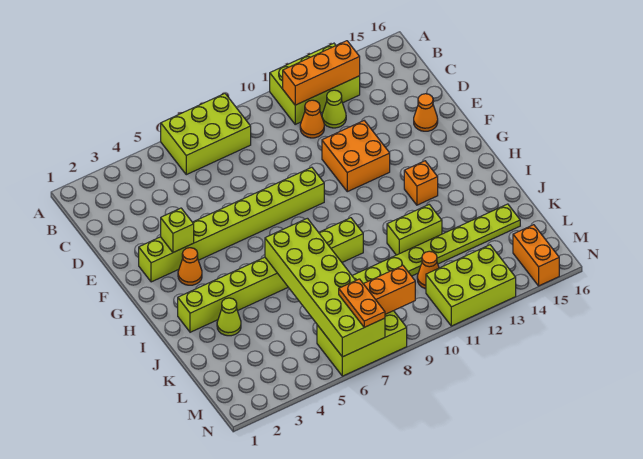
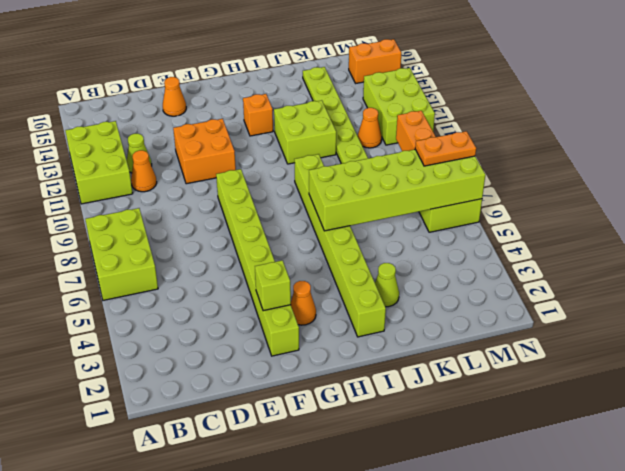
orange brick B11:B13 level 2 -> none
lime brick J11:J12 level 1 -> lime brick I11:J12 level 1

